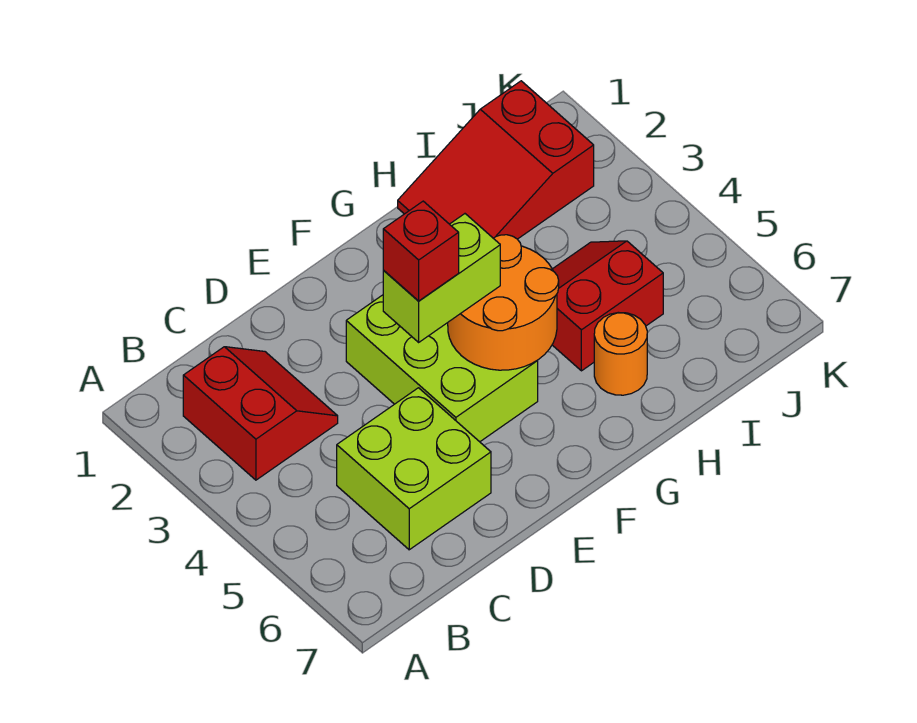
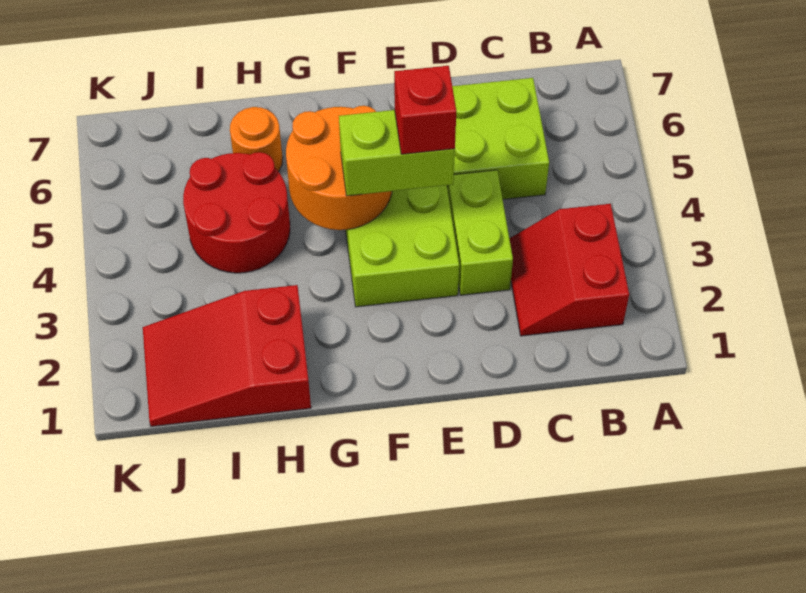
none -> lime brick D3:D4 level 1
red slope H1:J2 level 1 top J -> red slope H1:J2 level 1 top H
red slope H4:I5 level 1 top 5 -> red round brick H4:I5 level 1

